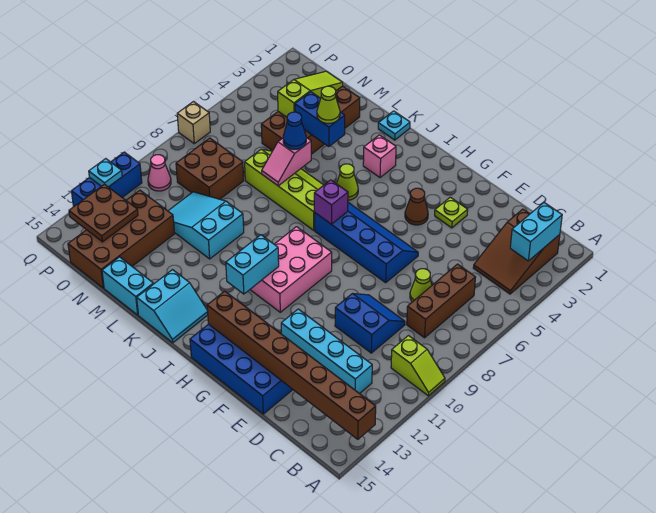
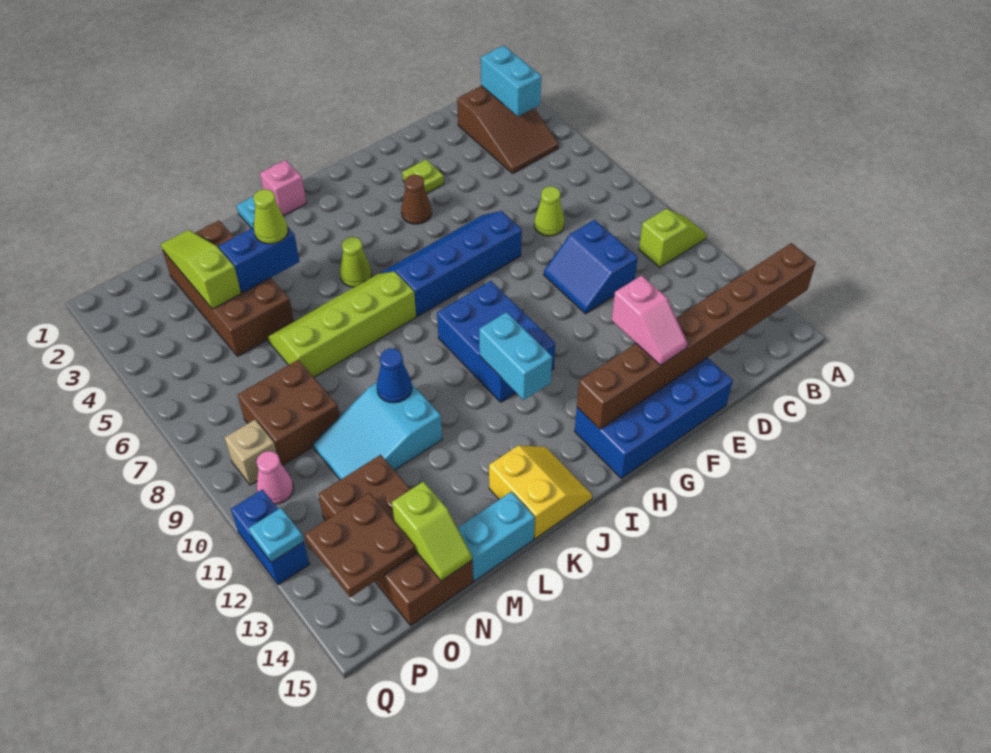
brown brick C6:C8 level 1 -> none
cyan brick C12:F12 level 1 -> none
blue slope D9:E10 level 1 top 10 -> blue slope D9:E10 level 1 top D
pink brick H9:I11 level 1 -> blue brick H9:I11 level 1
purple brick I7 level 2 -> none
pink brick J3 level 1 -> pink brick J1 level 1
cyan slope J14:K15 level 1 top K -> yellow slope J14:K15 level 1 top K
pink slope L6:L7 level 2 top 6 -> pink slope F13:F14 level 3 top 13
blue cone L6 level 3 -> blue cone L10 level 2
none -> lime slope N14:N15 level 2 top 14
tan brick Q7 level 1 -> tan brick P9 level 1
blue brick Q11:Q13 level 1 -> blue brick Q11:Q12 level 1

